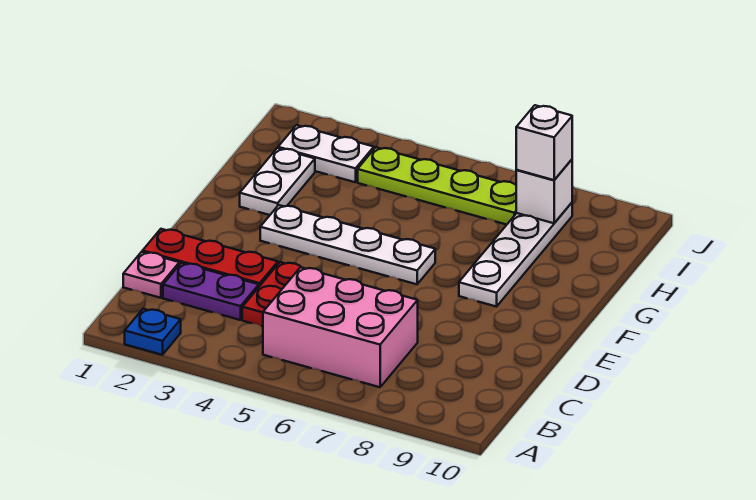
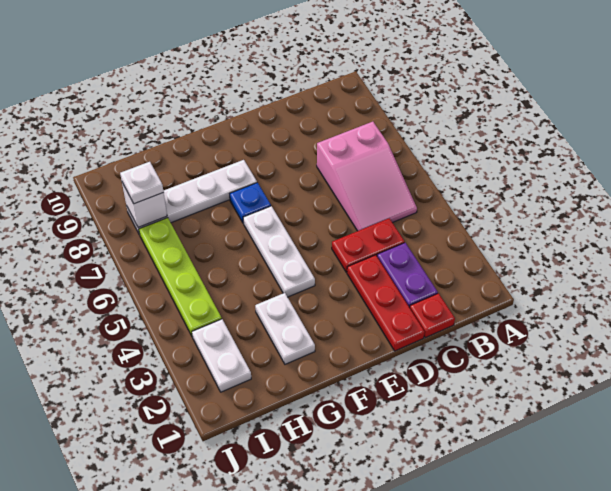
blue plate A2 level 1 -> blue plate F7 level 1
pink brick B5:C7 level 1 -> pink slope B5:C7 level 1 top 7
pink plate C1 level 1 -> red plate C1 level 1
white plate F3:F6 level 1 -> white plate F4:F6 level 1
white plate G2:H2 level 1 -> white plate G2:G3 level 1
white brick I8 level 3 -> white plate I8 level 3

